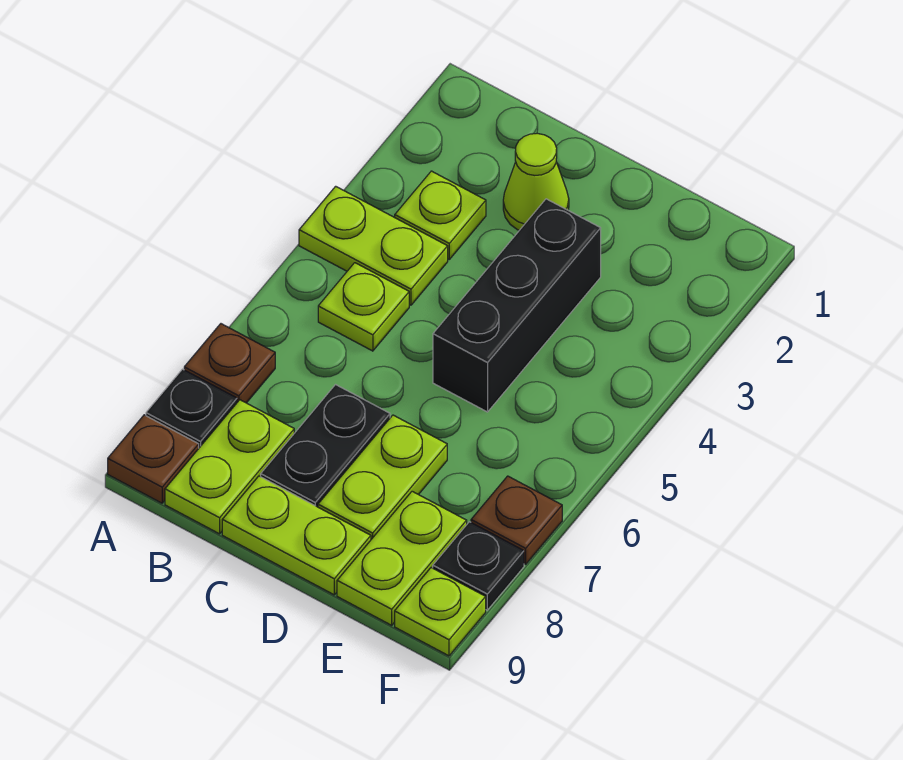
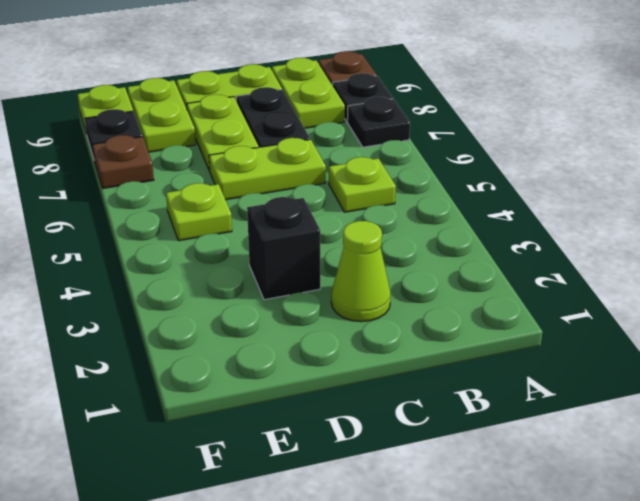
lime plate A4:B4 level 1 -> lime plate C6:D6 level 1
brown plate A7 level 1 -> black plate A7 level 1
lime plate B3 level 1 -> lime plate E5 level 1
black brick D3:D5 level 1 -> black brick D3 level 1

